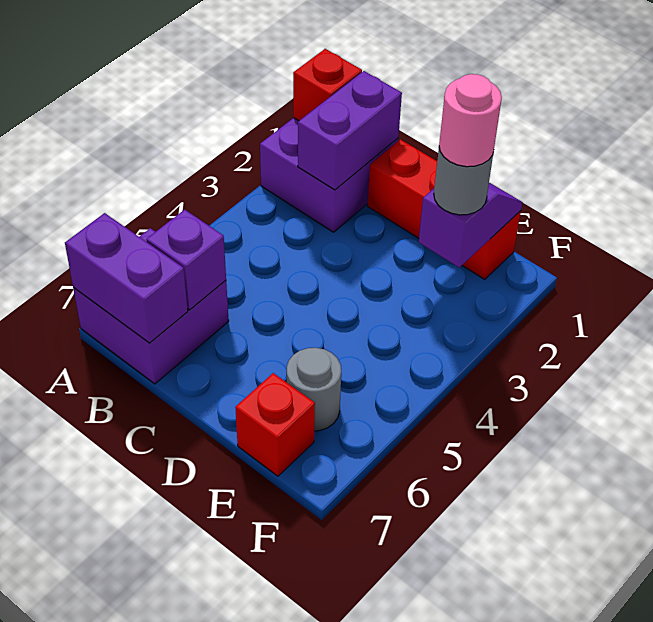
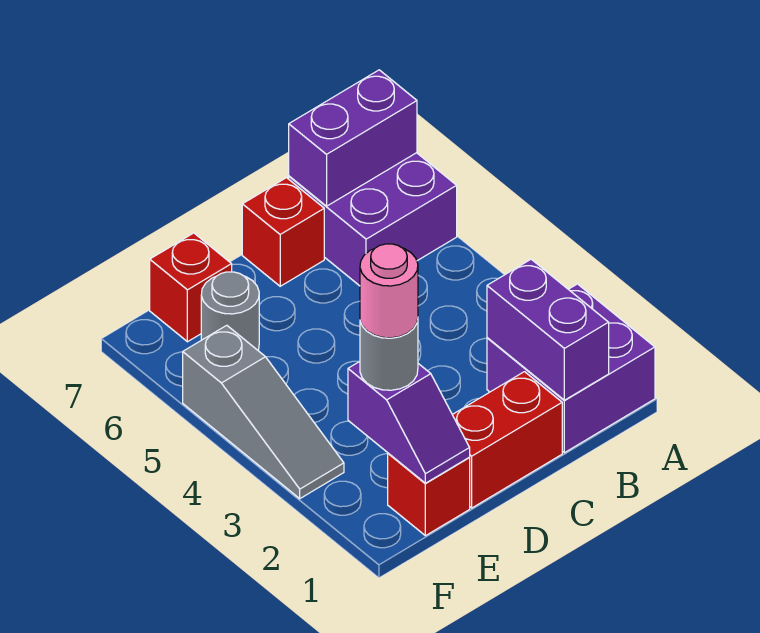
red brick A1 level 2 -> red brick C7 level 1
purple brick B6 level 2 -> none
none -> grey slope F3:F5 level 1 top 5

